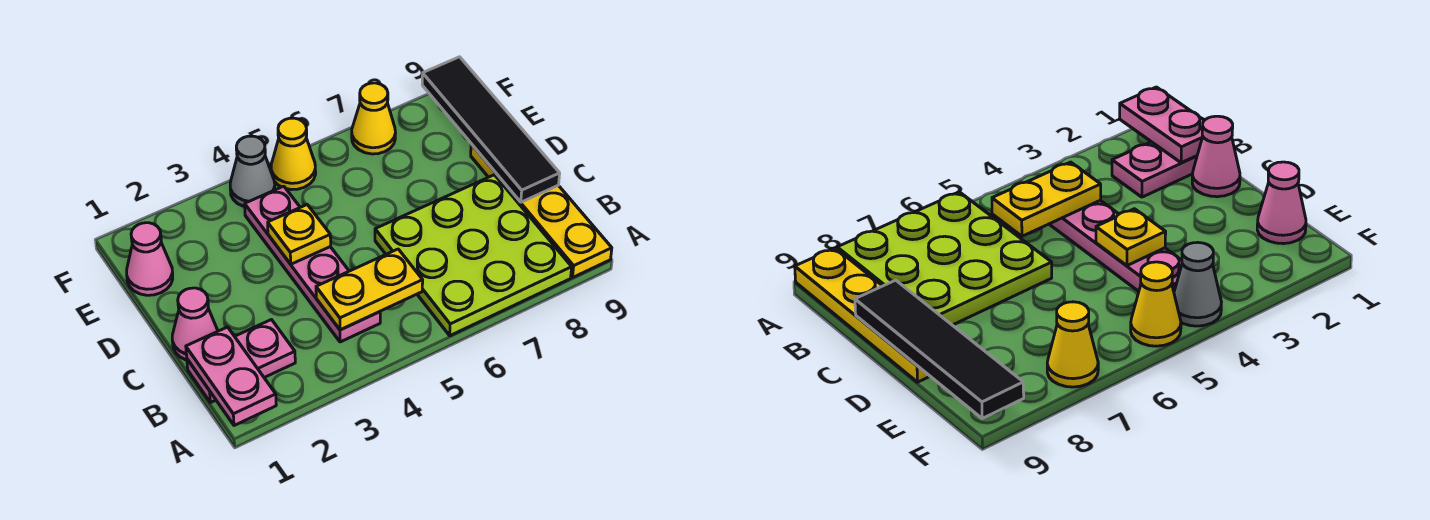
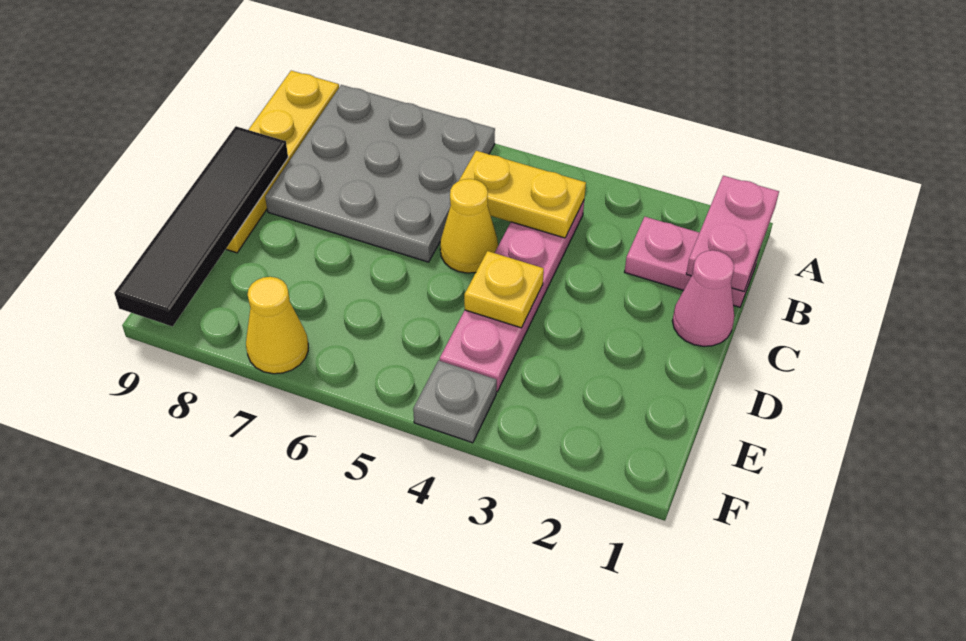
lime plate A6:C8 level 1 -> grey plate A6:C8 level 1
pink cone E1 level 1 -> none
grey cone F4 level 1 -> grey plate F4 level 1
yellow cone F5 level 1 -> yellow cone C5 level 1

